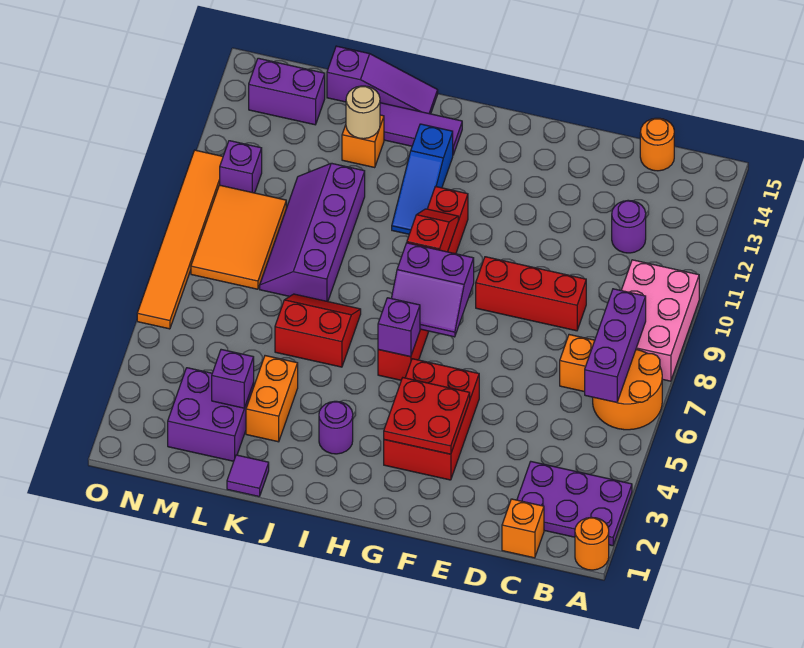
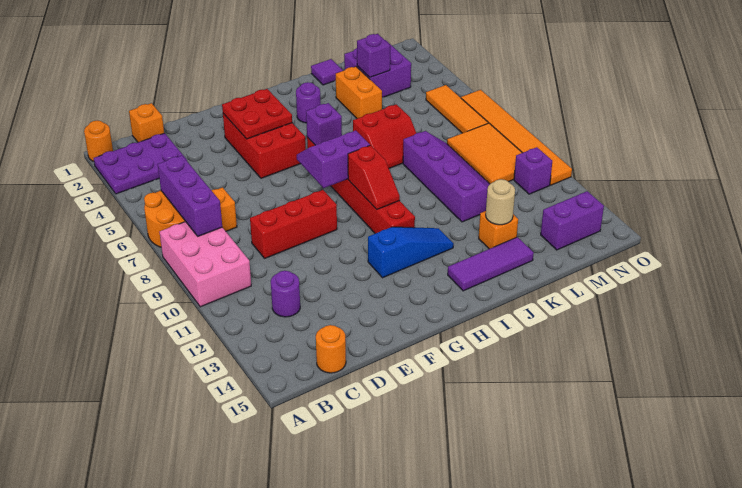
blue slope I11:I13 level 1 top 13 -> blue slope G12:I12 level 1 top G
purple slope J15:L15 level 1 top L -> none
none -> orange tile N5:N7 level 1

